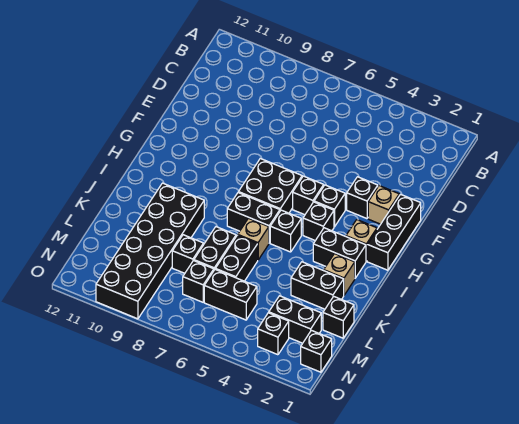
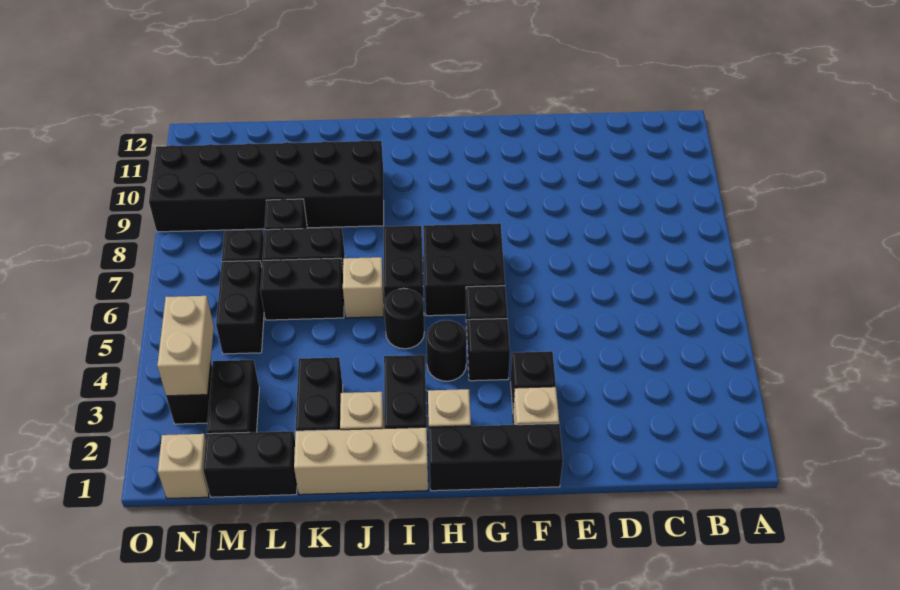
black brick H4 level 1 -> black round brick H4 level 1
none -> tan brick I1:K1 level 1
black brick I5 level 1 -> black round brick I5 level 1
black brick L1 level 1 -> black brick L1:M1 level 1
black brick N1 level 1 -> tan brick N1 level 1
none -> tan brick N3:N4 level 2

